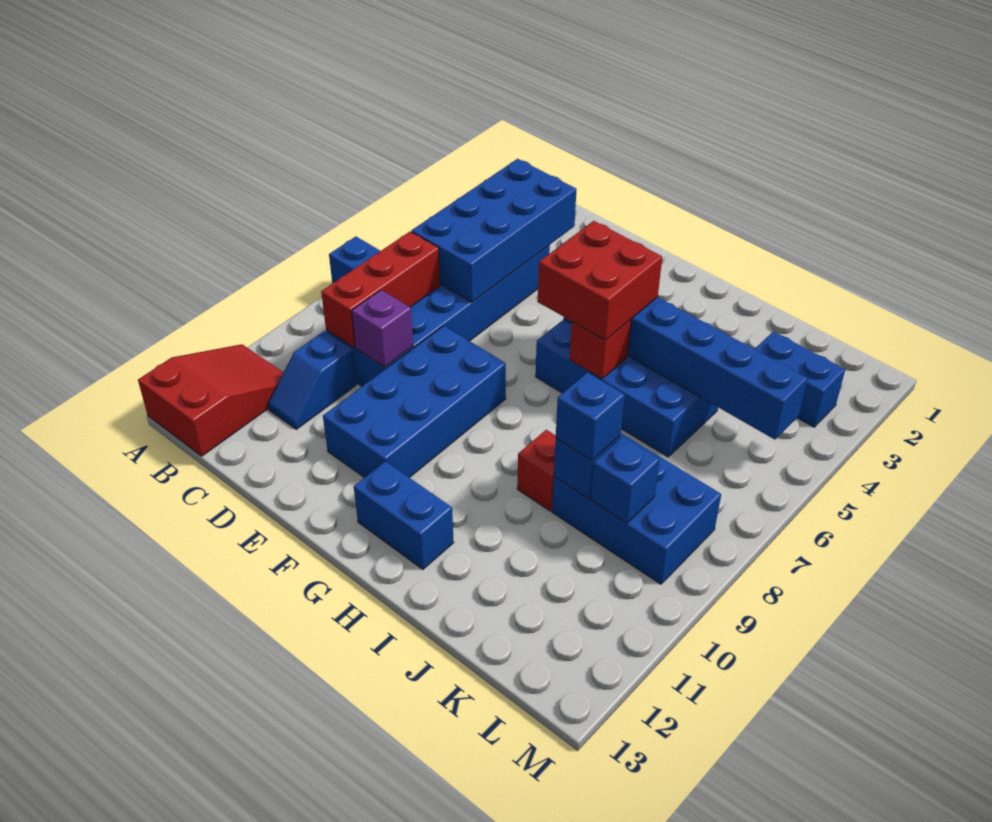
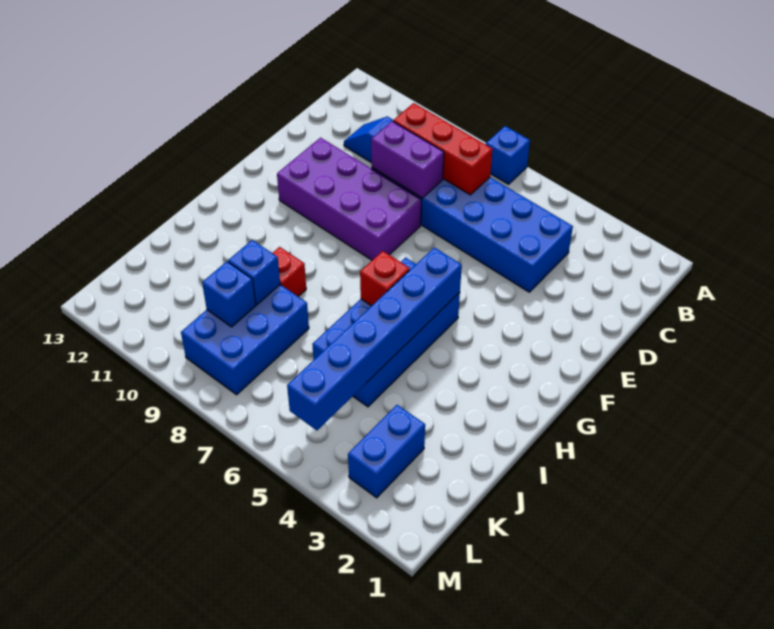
red slope A11:B13 level 1 top 13 -> none
blue brick C3:D6 level 2 -> none
purple brick D9 level 2 -> purple brick D8:D9 level 2
blue brick E8:F11 level 1 -> purple brick E8:F11 level 1
red brick G5:H6 level 3 -> none
blue brick G12:H12 level 1 -> none
blue brick J9 level 3 -> none

